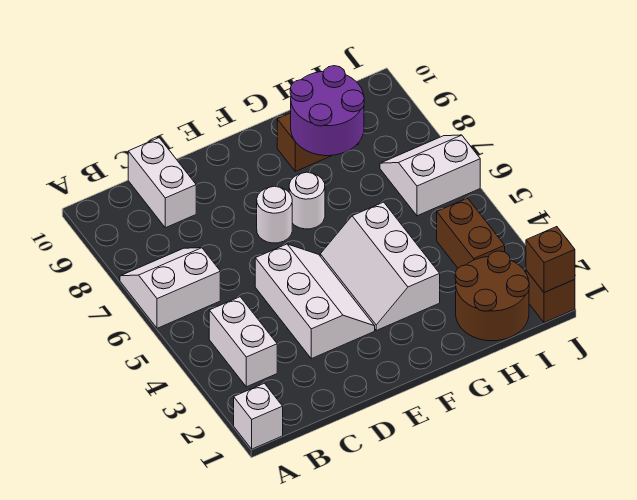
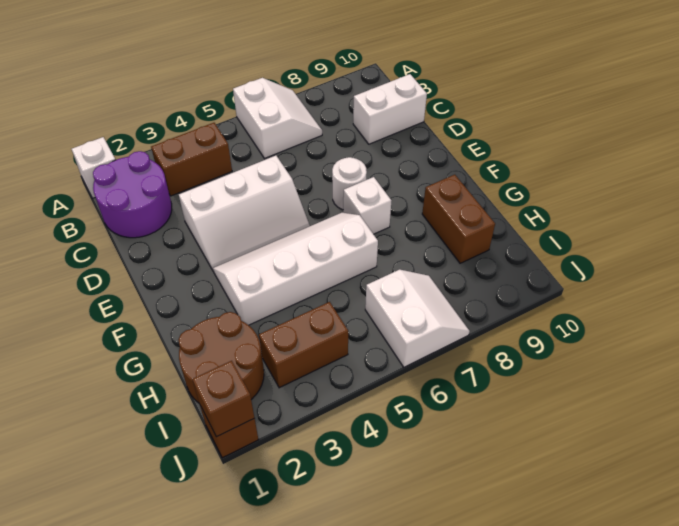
white brick B3:B4 level 1 -> brown brick B3:B4 level 1
white slope F3:G5 level 1 top G -> white slope F3:G6 level 1 top G
white round brick F7 level 1 -> white brick F7 level 1
purple round brick G8:H9 level 2 -> purple round brick B1:C2 level 1

